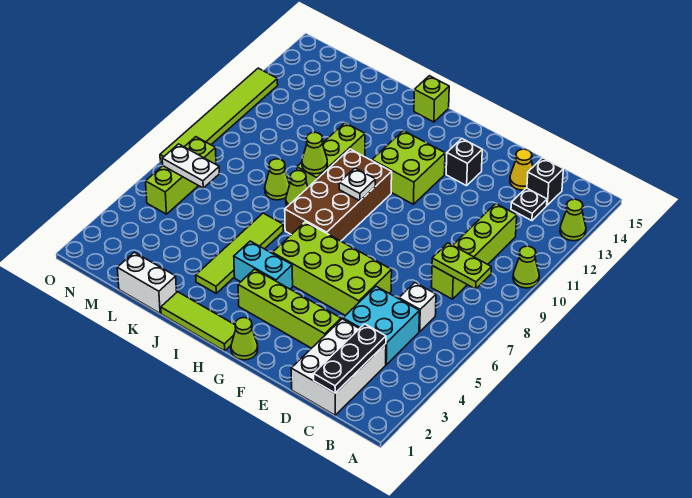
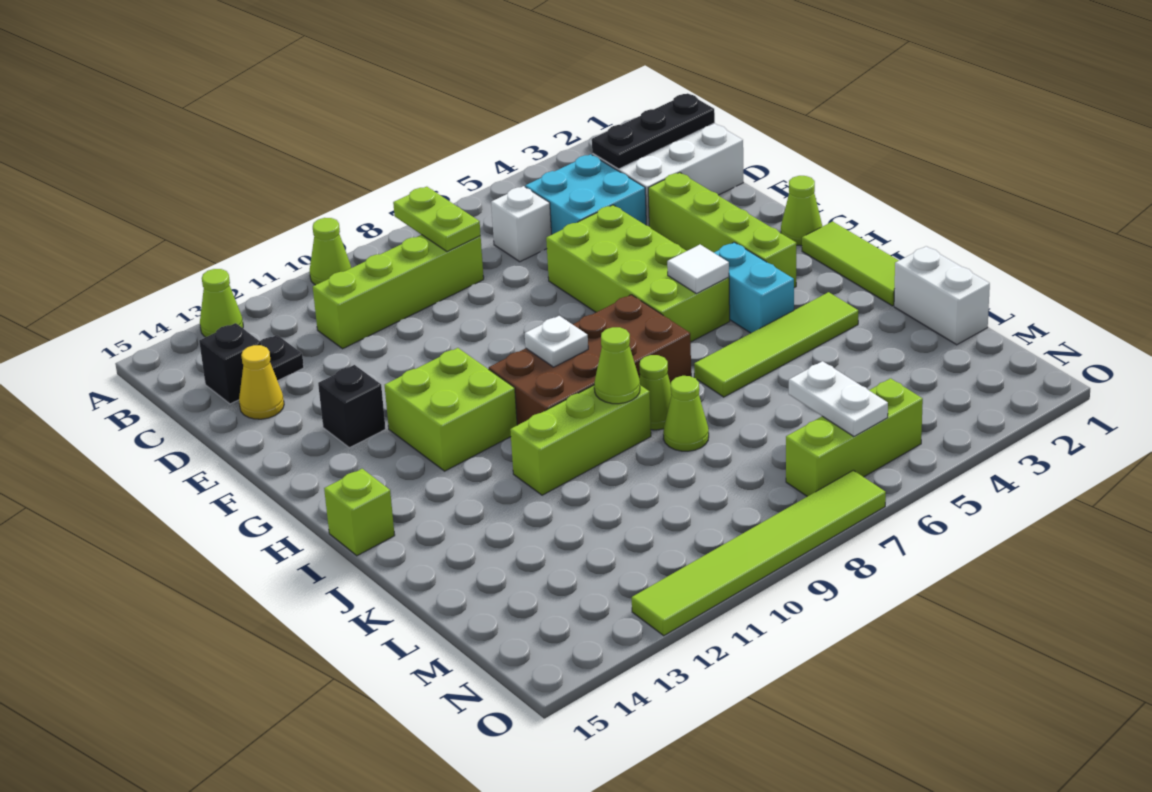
none -> white tile H5 level 2

